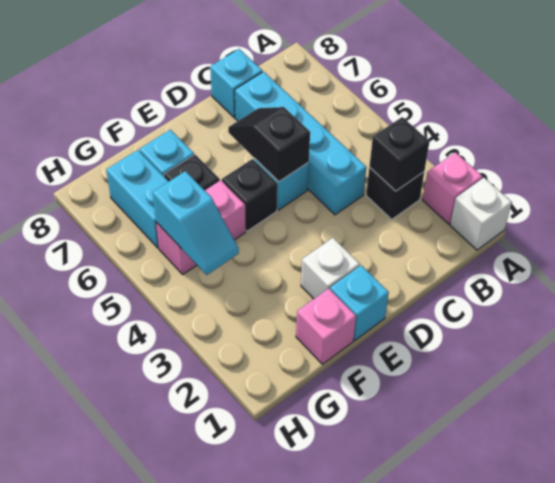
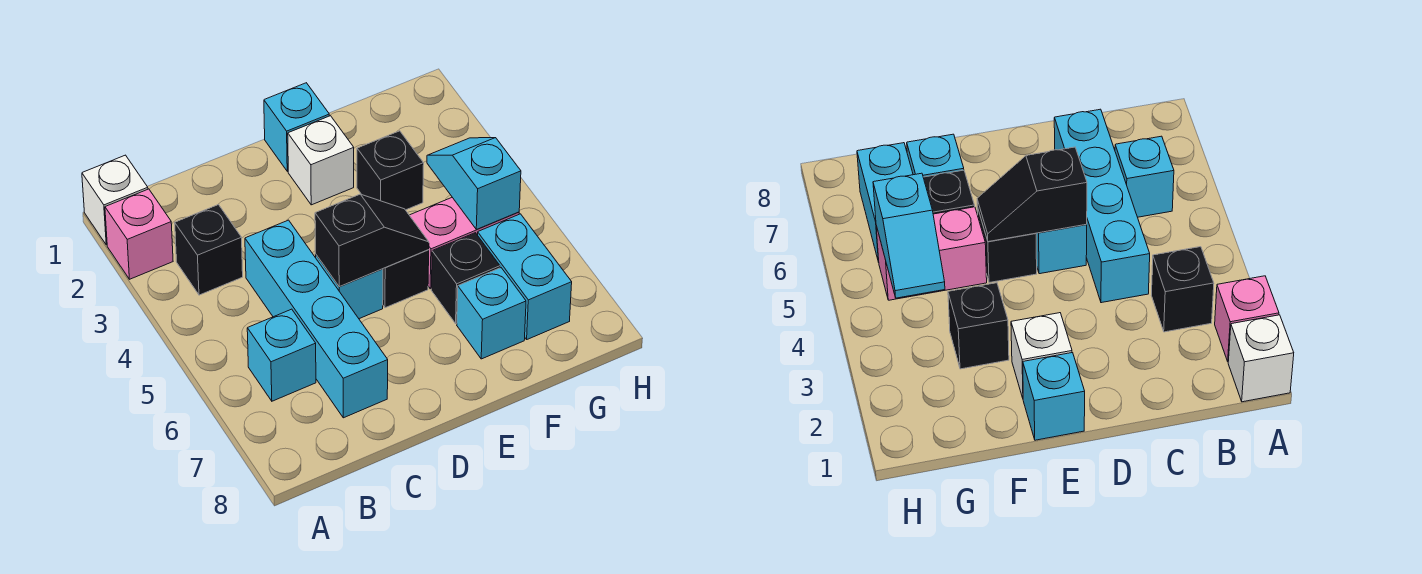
black brick B3 level 2 -> black brick F3 level 1
cyan brick C8 level 1 -> cyan brick B6 level 1
black slope D5:D6 level 2 top 5 -> black slope D5:E5 level 2 top D
pink brick F1 level 1 -> none

